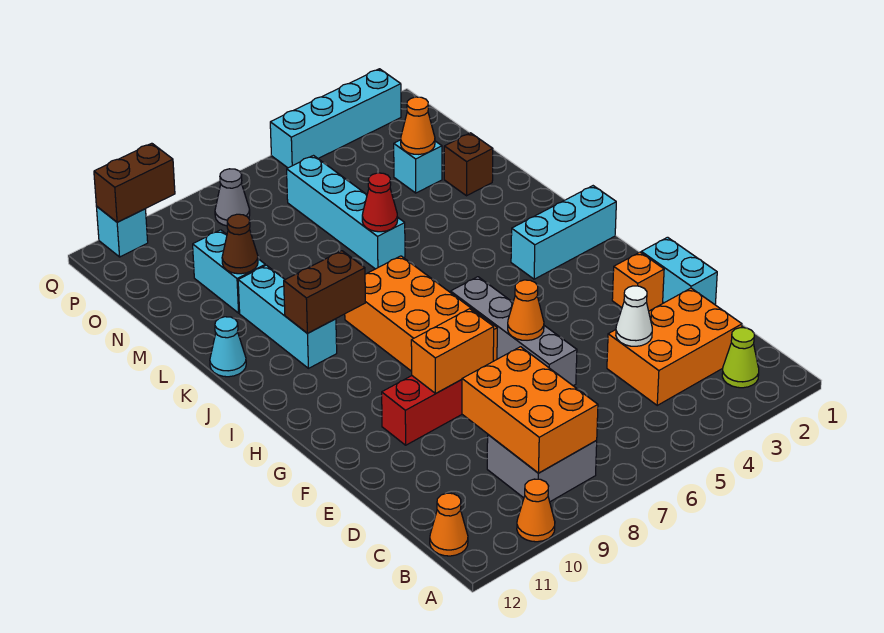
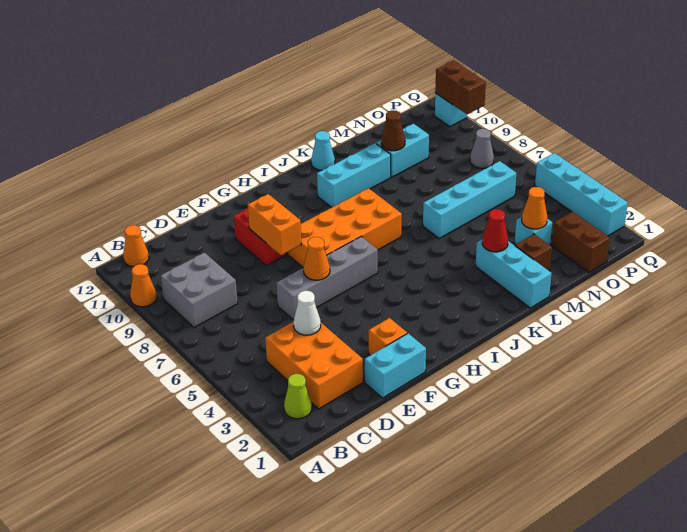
orange brick B8:D9 level 2 -> none
cyan brick I1:I3 level 1 -> cyan brick L1:L3 level 1
brown brick J9:J10 level 2 -> brown brick O1:O2 level 1
red cone L6 level 2 -> red cone L3 level 2

